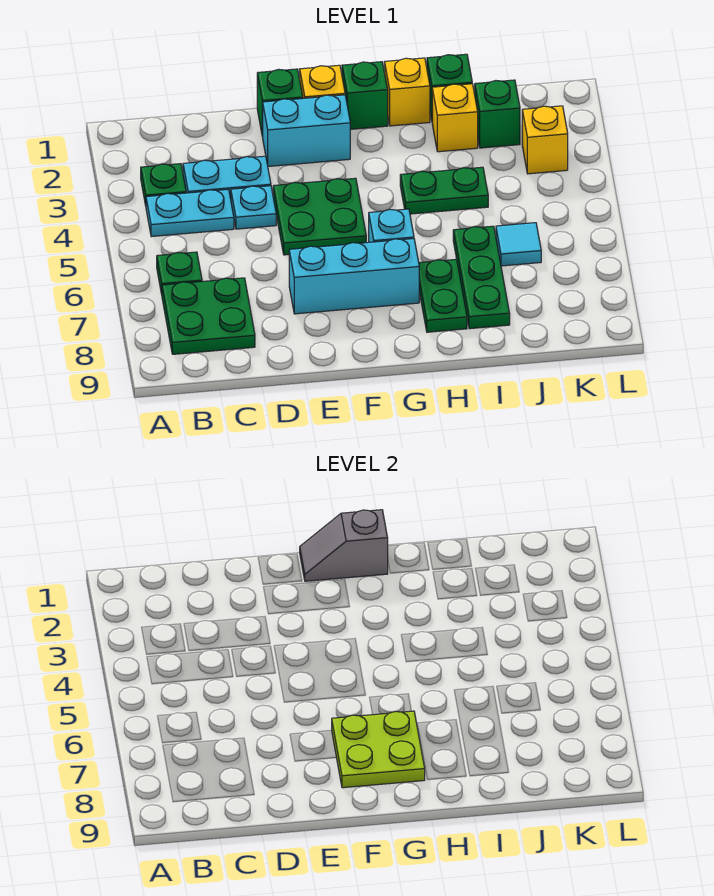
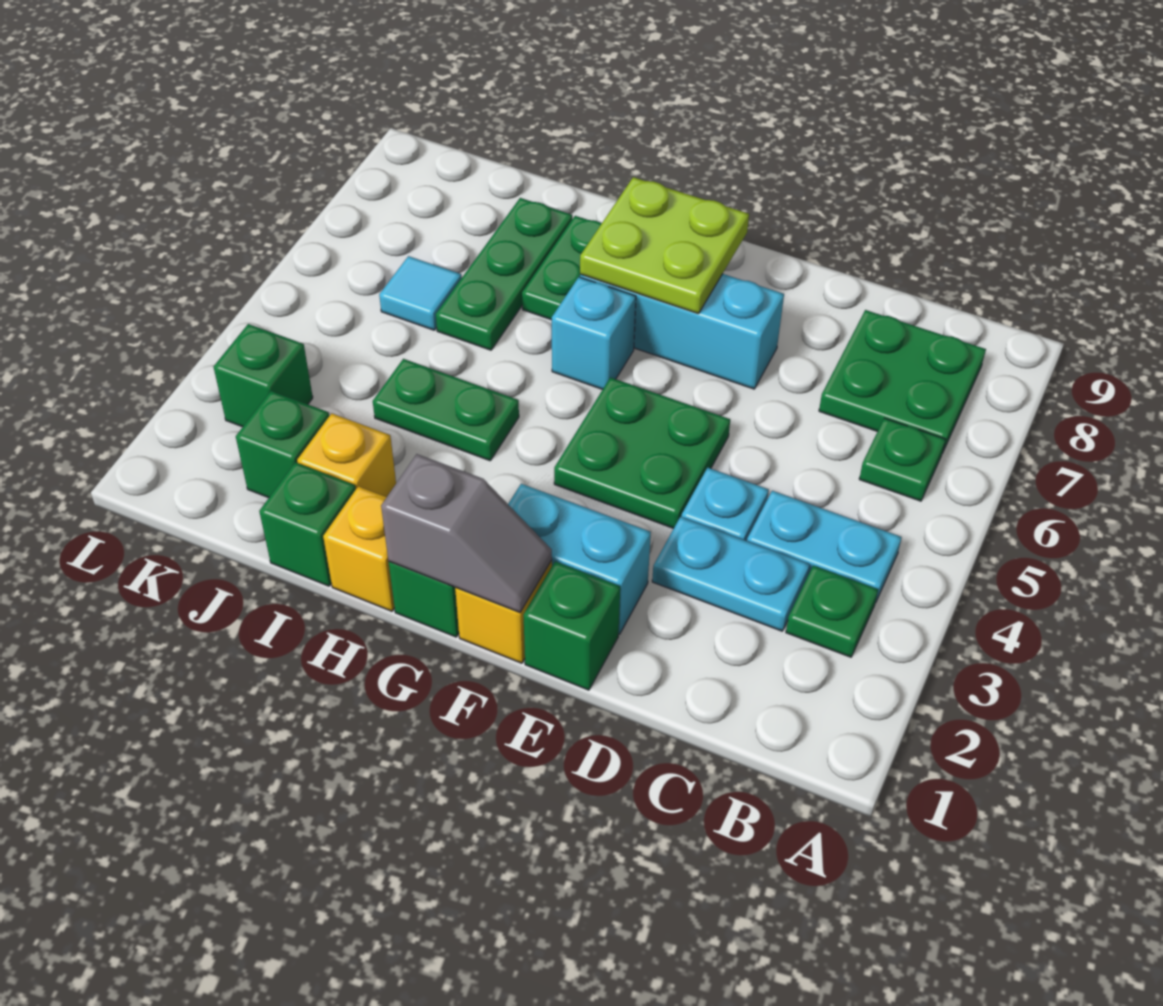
yellow brick K3 level 1 -> green brick K3 level 1

